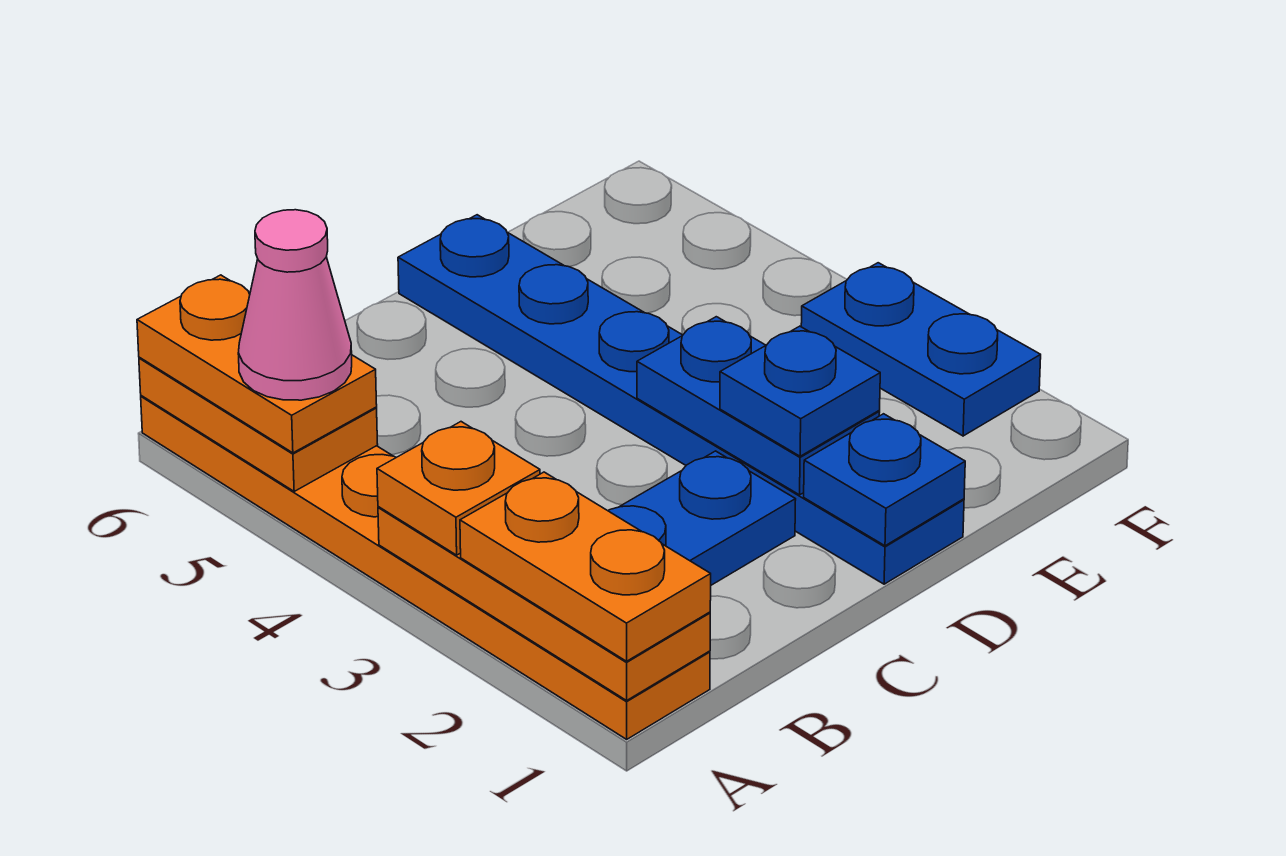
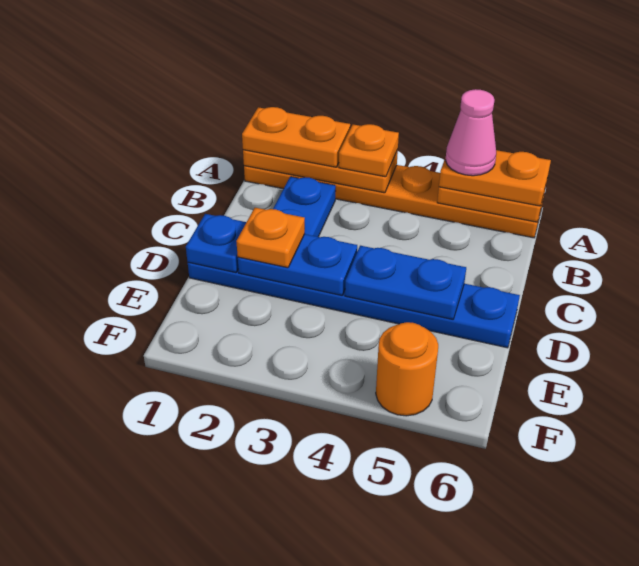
blue plate D2 level 3 -> orange plate D2 level 3
blue plate F2:F3 level 1 -> blue plate D4:D5 level 2
none -> orange round brick F5 level 1

